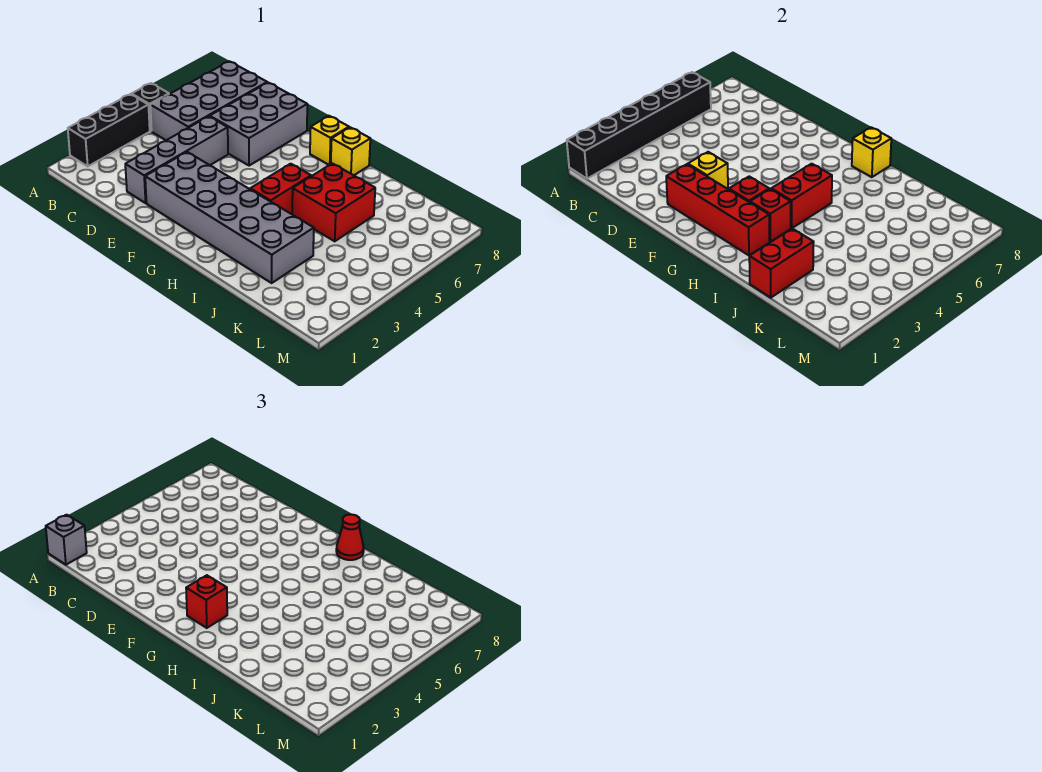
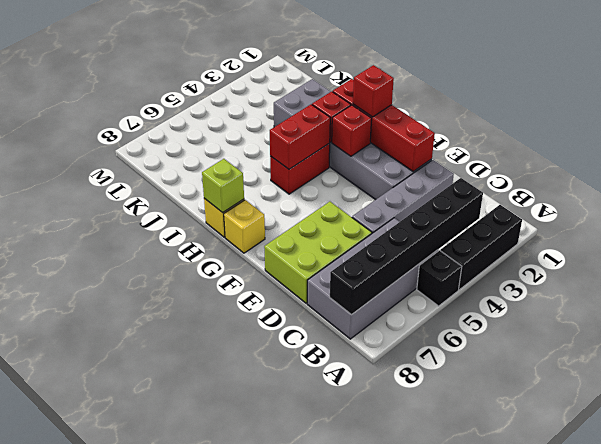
black brick A1:A6 level 2 -> black brick B3:B8 level 2
grey brick A1 level 3 -> none
grey brick D6:E8 level 1 -> lime brick D6:E8 level 1
yellow brick E3 level 2 -> none
yellow brick H8 level 2 -> lime brick H8 level 2
red cone H8 level 3 -> none
red brick I5:J6 level 1 -> none
red brick J1:J2 level 2 -> none

